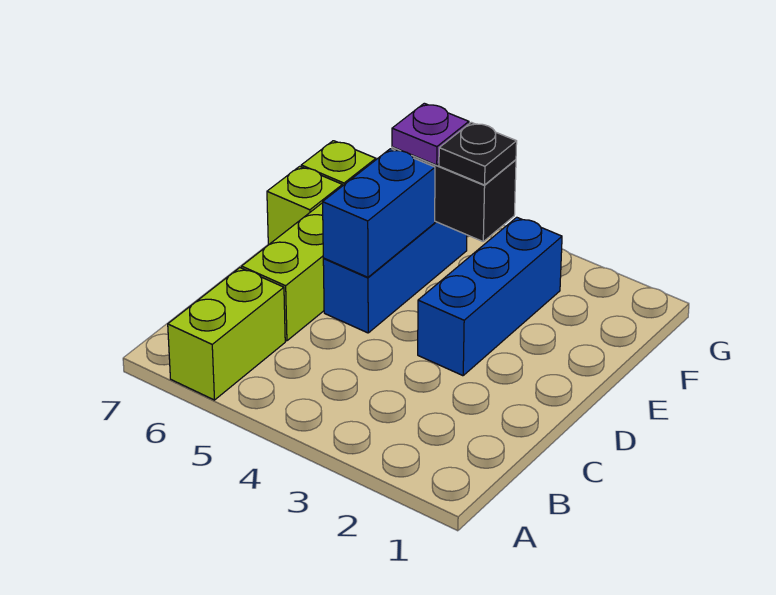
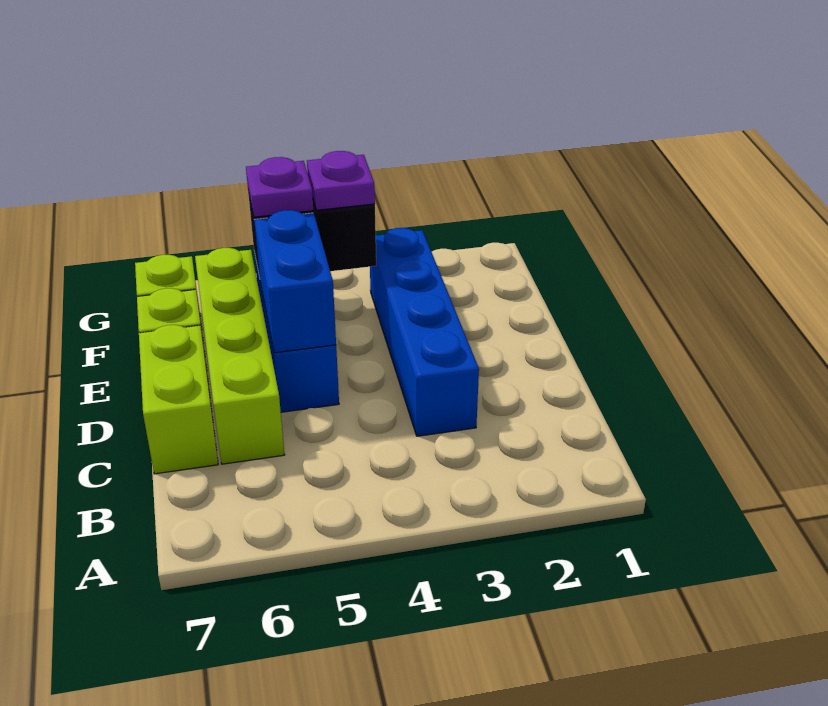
lime brick A6:B6 level 1 -> lime brick C7:D7 level 1
blue brick D3:F3 level 1 -> blue brick C3:F3 level 1
black plate F4 level 3 -> purple plate F4 level 3

